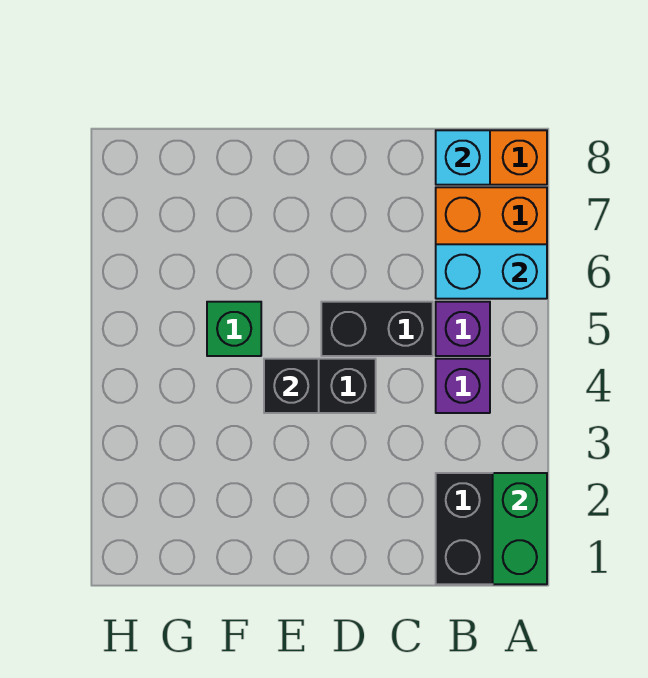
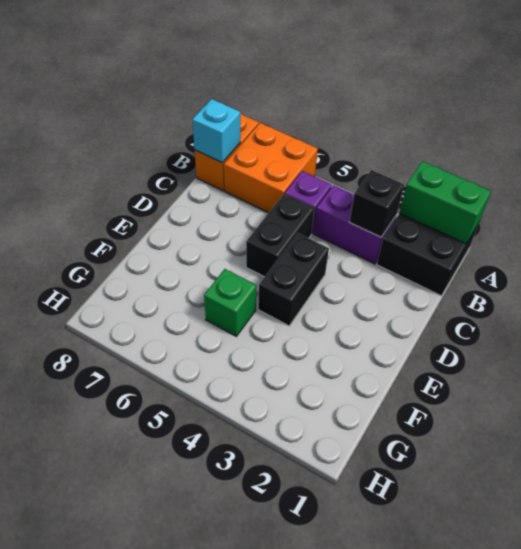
cyan brick A6:B6 level 2 -> none
purple brick B4 level 1 -> purple brick B3:B4 level 1
black brick E4 level 2 -> black brick B3 level 2

